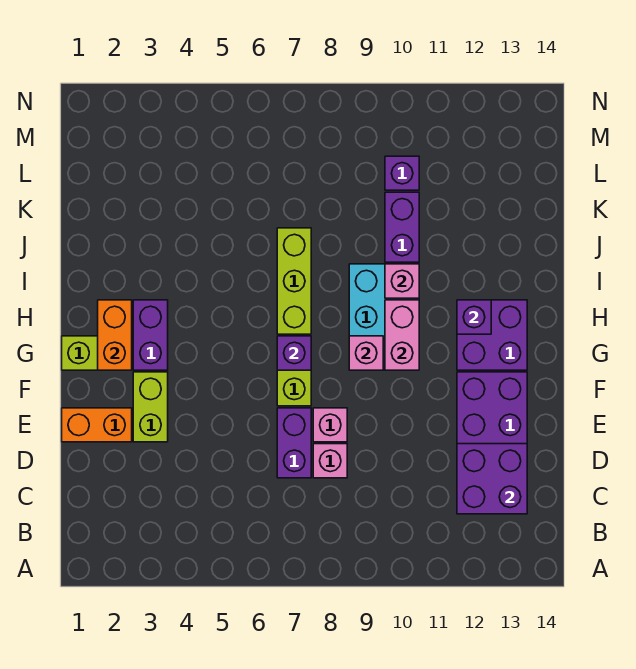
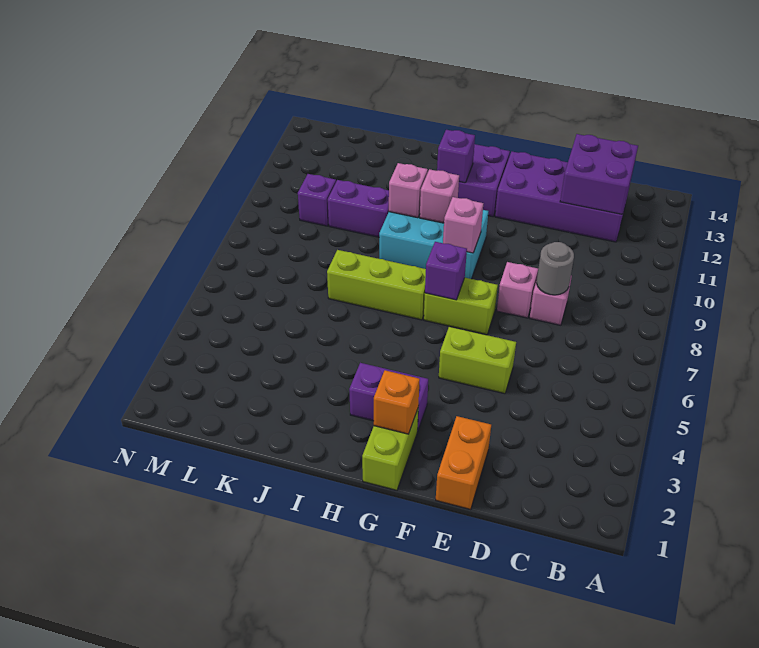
purple brick D7:E7 level 1 -> none
none -> grey round brick D8 level 2
lime brick E3:F3 level 1 -> lime brick E5:F5 level 1
orange brick G2:H2 level 2 -> orange brick G2 level 2
pink brick G10:H10 level 2 -> pink brick H10 level 2

